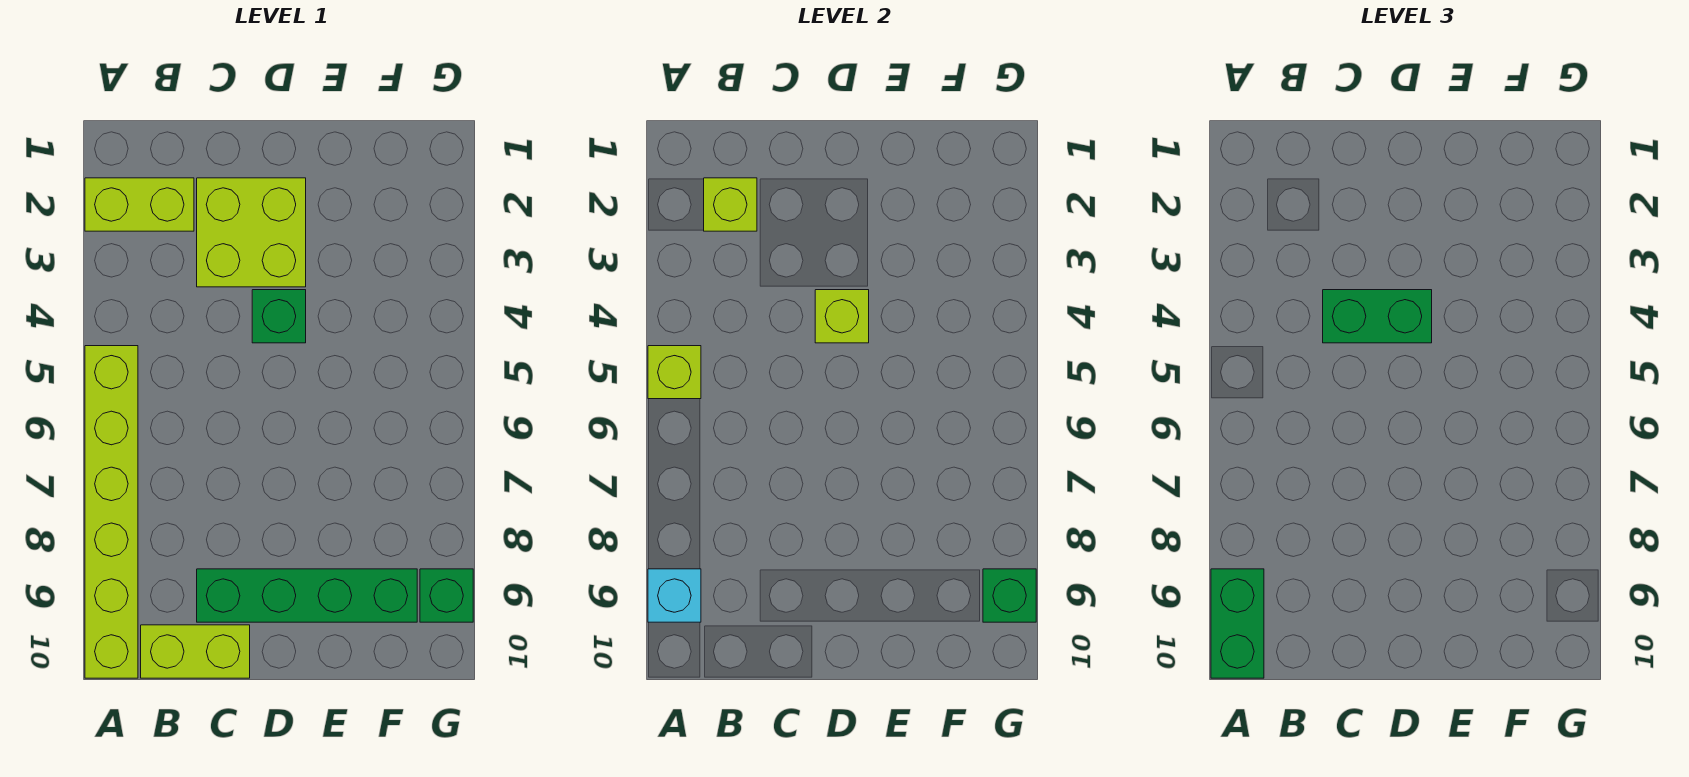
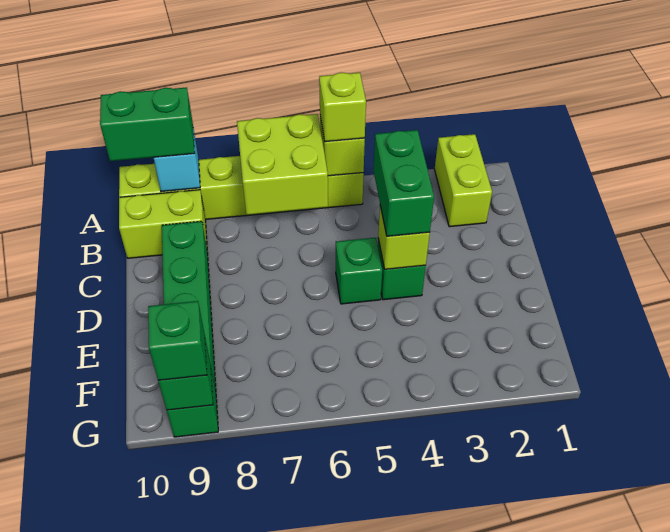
lime brick B2 level 2 -> lime brick A5 level 3
lime brick B10:C10 level 1 -> lime brick B9:B10 level 1
lime brick C2:D3 level 1 -> lime brick A6:B7 level 2
none -> green brick D5 level 1
none -> green brick G9 level 3

